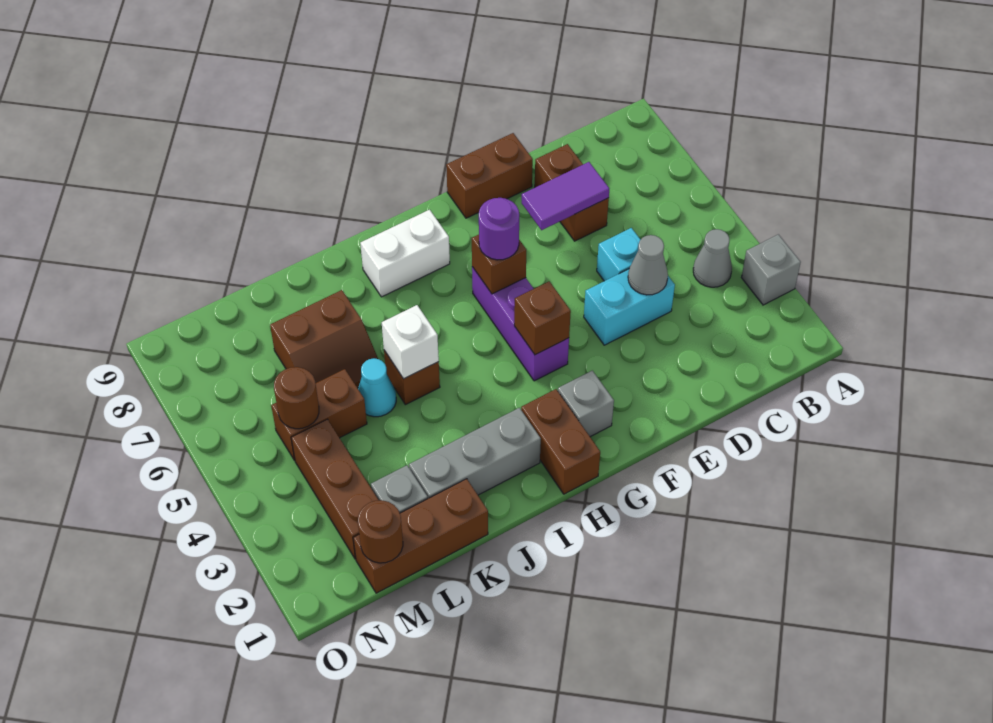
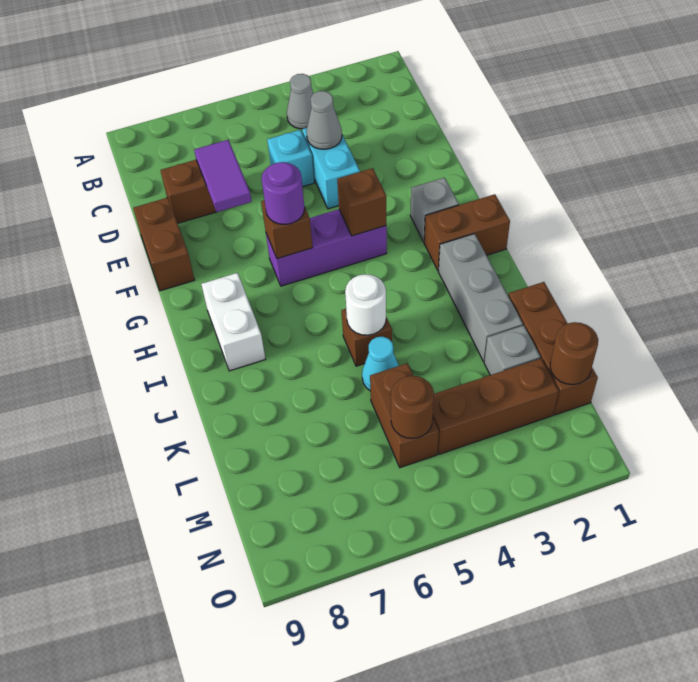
grey brick A3 level 1 -> none
white brick J5 level 2 -> white round brick J5 level 2
brown slope K6:L7 level 1 top 7 -> none

